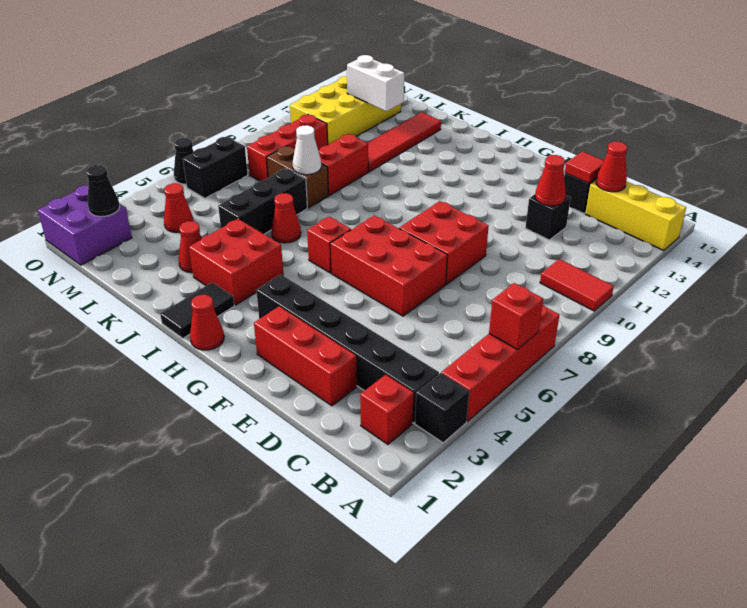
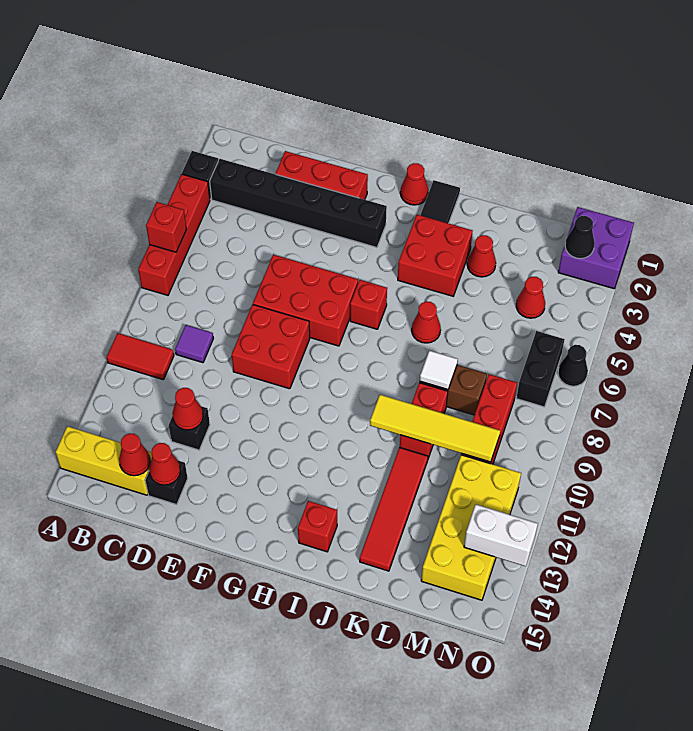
red brick B2 level 1 -> red brick I14 level 1
none -> purple tile C9 level 1
red tile D14 level 2 -> red cone D14 level 2
none -> yellow tile J10:M10 level 2
black brick K5:K7 level 1 -> none
white cone K8 level 2 -> white tile K8 level 2
white brick L13:M13 level 2 -> white brick N13:O13 level 2

